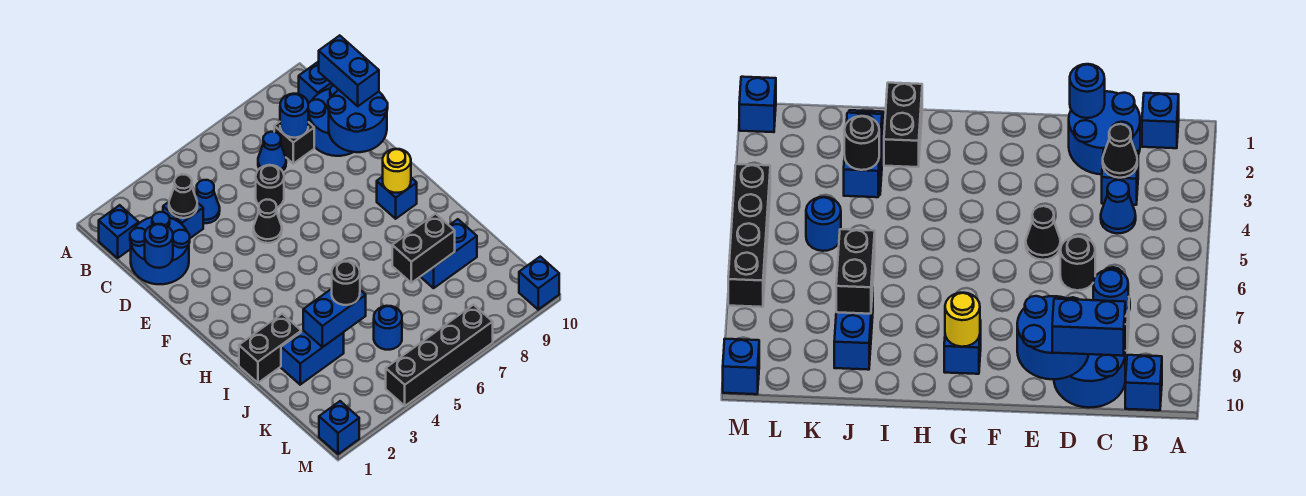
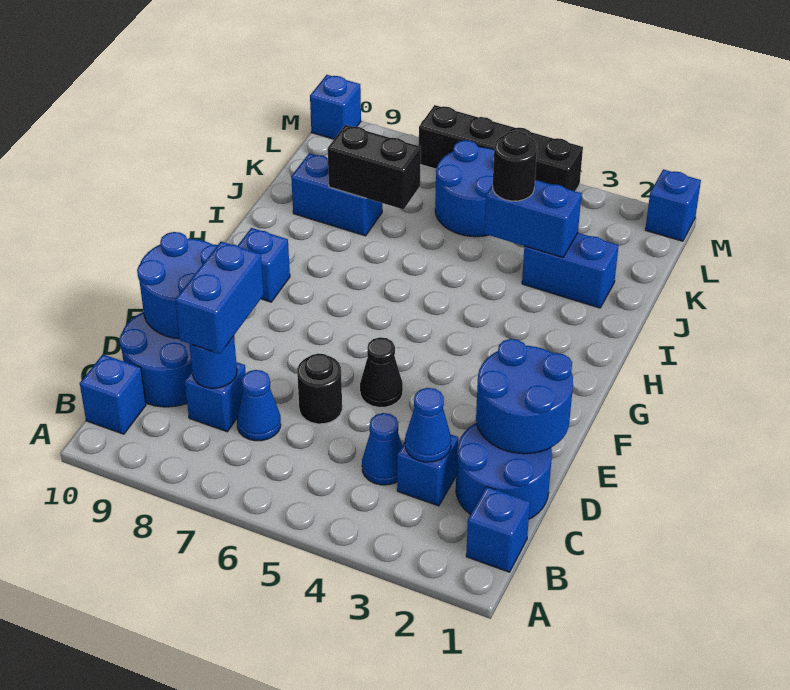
black cone C3 level 2 -> blue cone C3 level 2
black brick C8 level 1 -> blue brick C8 level 1
blue brick C10:D10 level 3 -> blue brick C8:D8 level 3
blue round brick D1 level 2 -> blue round brick D1:E2 level 2
yellow round brick G9 level 2 -> none
black brick I1:I2 level 1 -> none
blue round brick K5 level 1 -> blue round brick K5:L6 level 1

